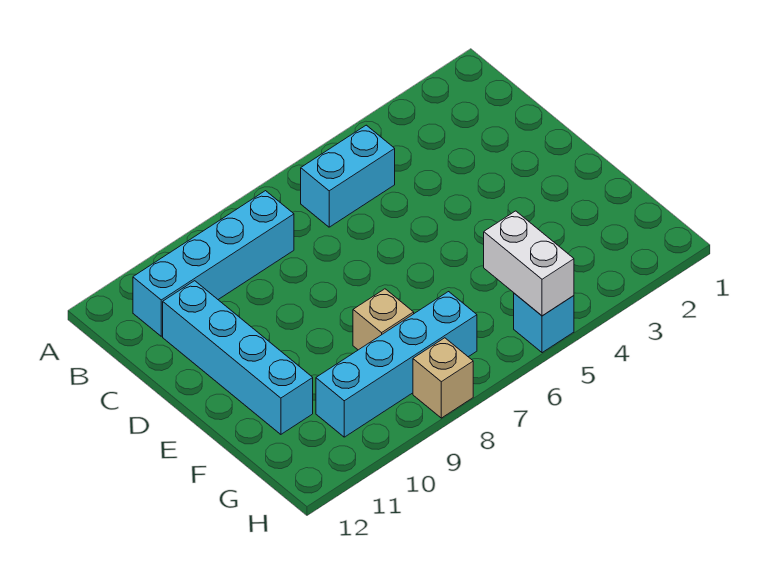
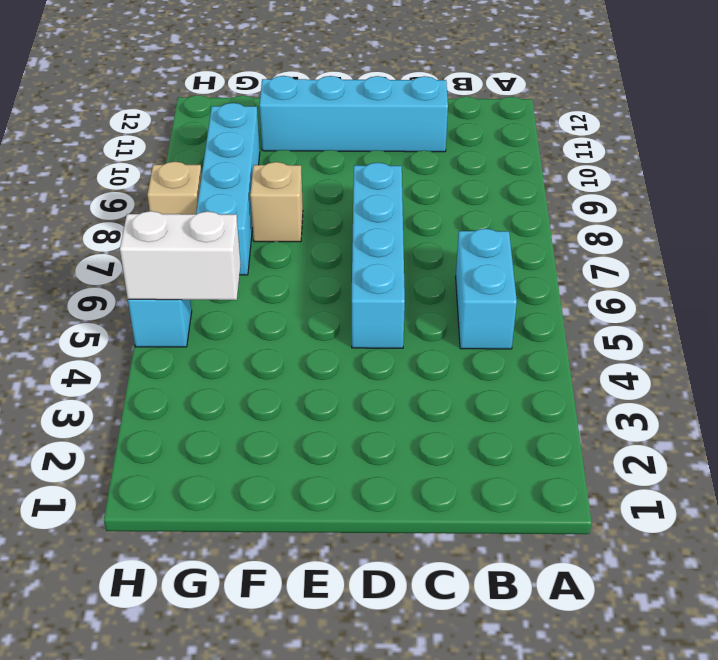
cyan brick B8:B11 level 1 -> cyan brick D5:D8 level 1

